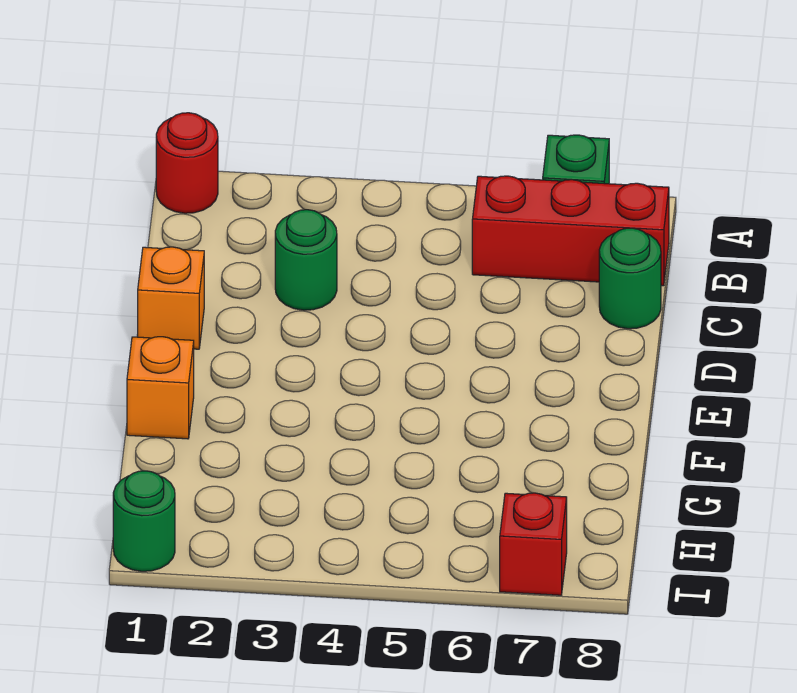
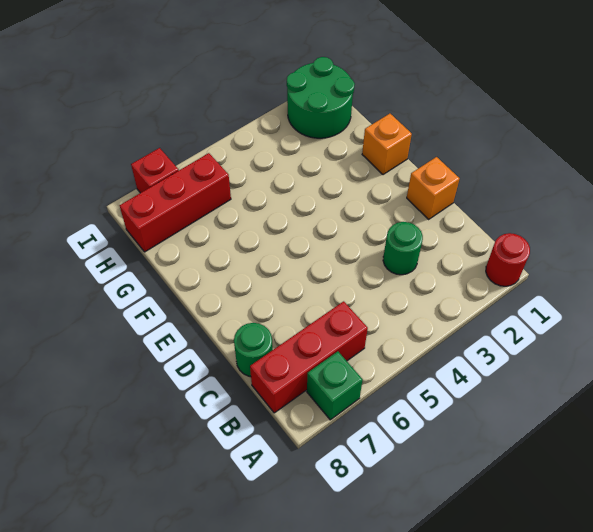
none -> red brick H6:H8 level 1
green round brick I1 level 1 -> green round brick H1:I2 level 1

